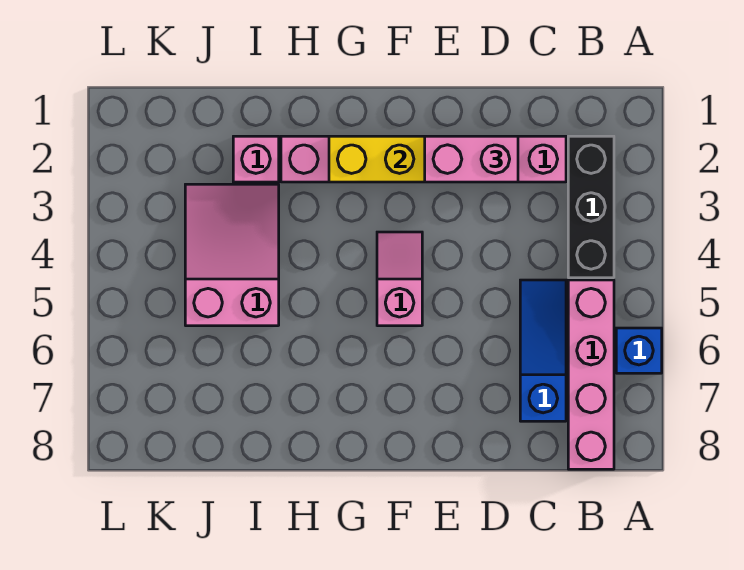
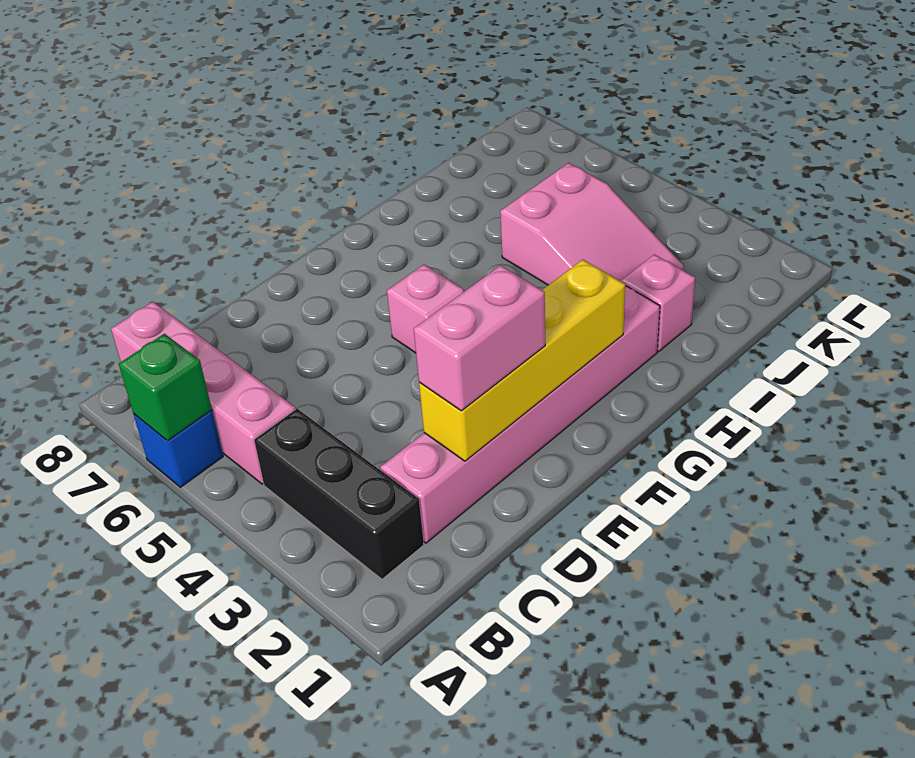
none -> green brick A6 level 2
blue slope C5:C7 level 1 top 7 -> none

